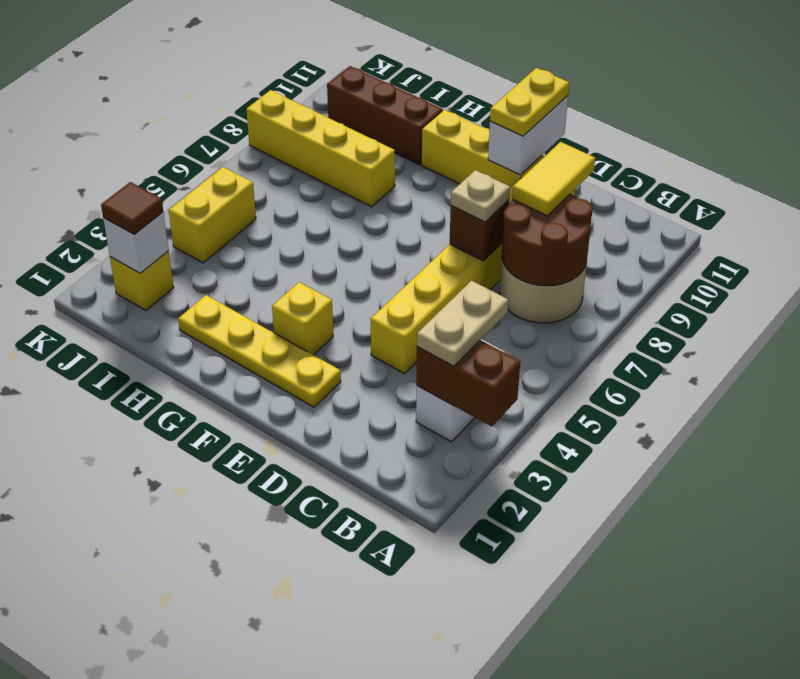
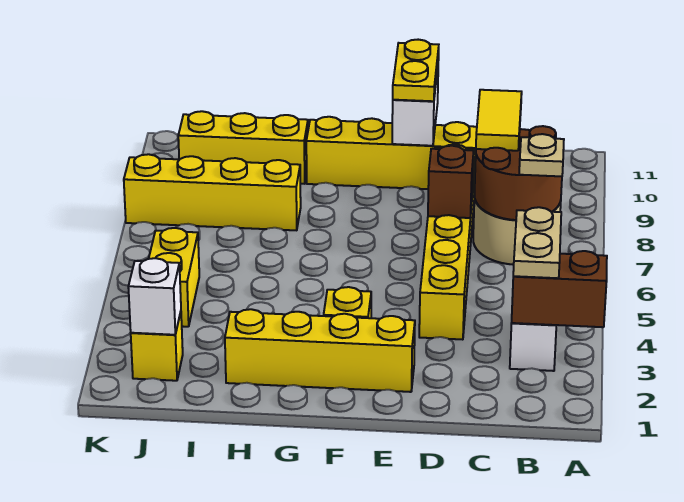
tan plate D7 level 3 -> tan plate B7 level 3
yellow plate E2:H2 level 1 -> yellow brick E2:H2 level 1
brown brick H10:J10 level 1 -> yellow brick H10:J10 level 1
brown tile J2 level 3 -> none

